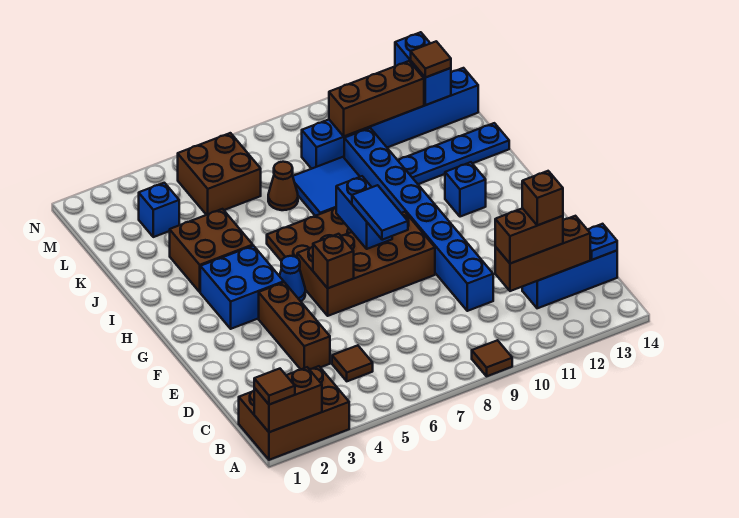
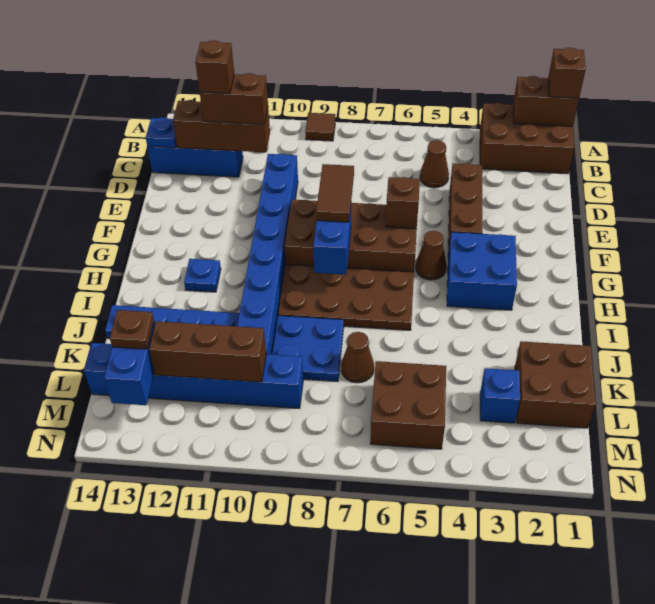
brown tile A1 level 3 -> brown brick A1 level 3
brown tile C5 level 1 -> brown cone C5 level 1
blue tile F8:G8 level 3 -> brown tile F8:G8 level 3
blue cone G5 level 1 -> brown cone G5 level 1
blue brick H12 level 1 -> blue plate H12 level 1
brown brick I3:J4 level 1 -> brown brick K1:L2 level 1
blue tile J8:K9 level 1 -> blue plate J8:K9 level 1
brown tile L13 level 3 -> brown plate L13 level 3

